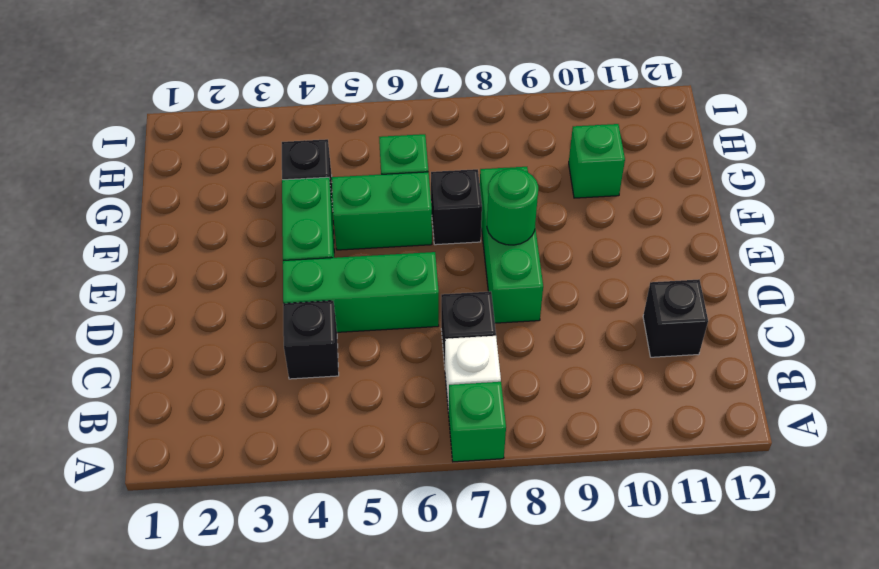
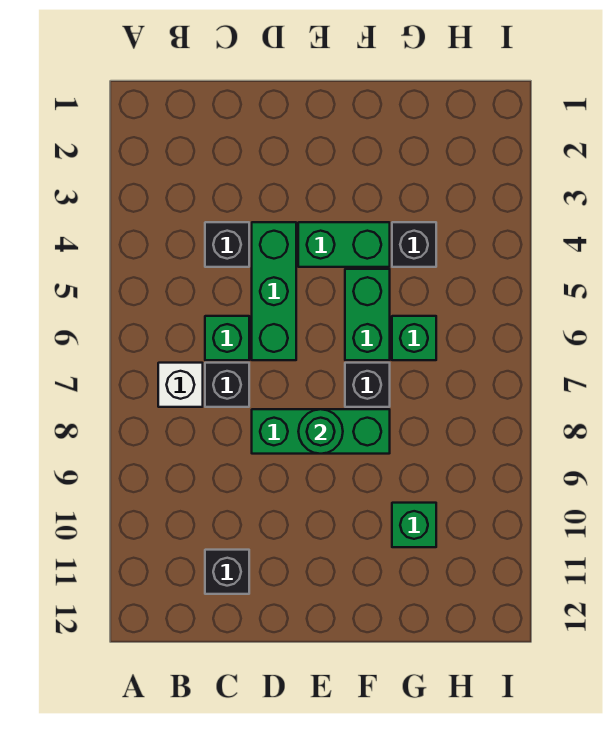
green brick A7 level 1 -> green brick C6 level 1

